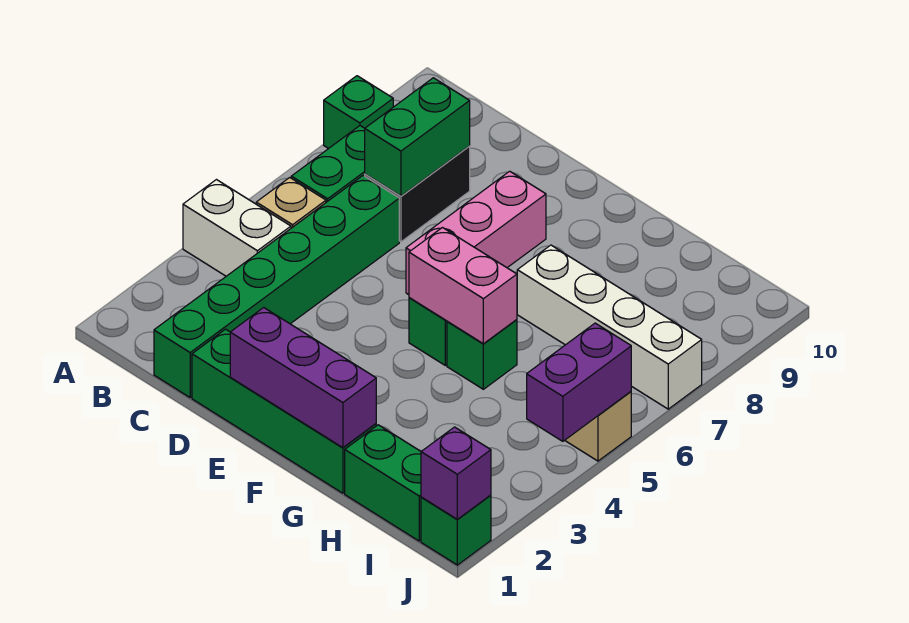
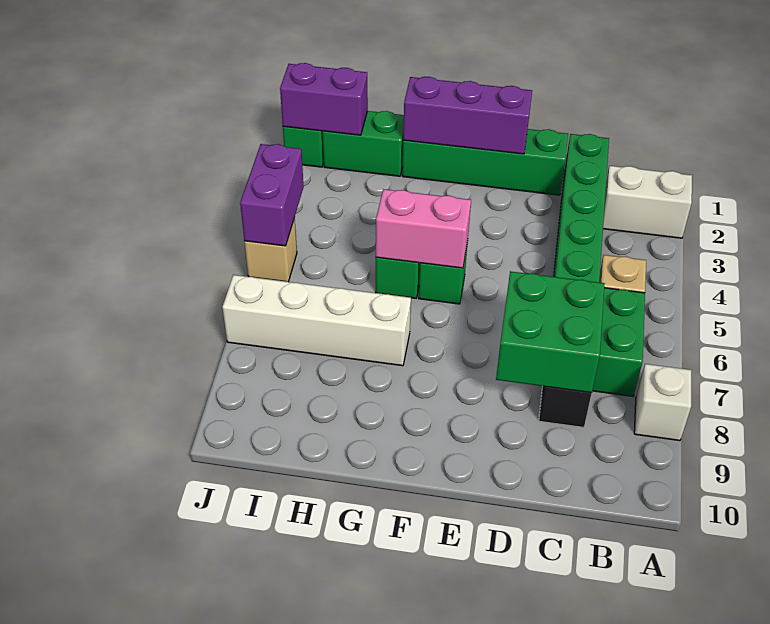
white brick A4:B4 level 1 -> white brick A2:B2 level 1
green brick A8 level 1 -> white brick A8 level 1
green brick C7:C8 level 2 -> green brick C7:D8 level 2
pink brick E6:E8 level 1 -> none
purple brick J1 level 2 -> purple brick I1:J1 level 2

